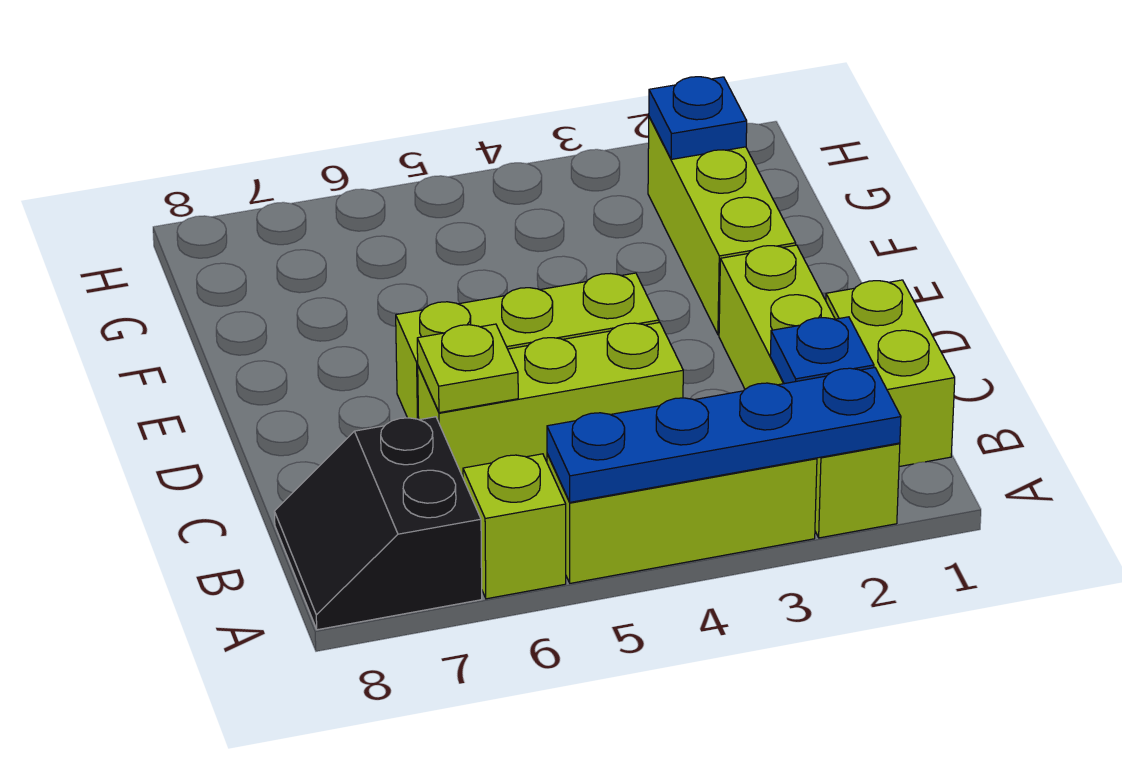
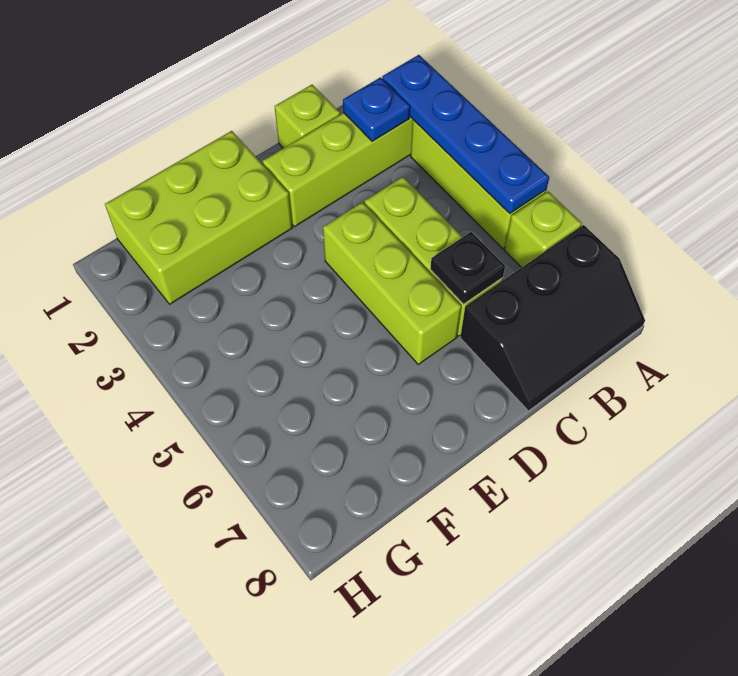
black slope A7:B8 level 1 top 7 -> black slope A7:C8 level 1 top 7
lime brick B1:C1 level 1 -> lime brick C1 level 1
lime plate C6 level 2 -> black plate C6 level 2
lime brick E2:G2 level 1 -> lime brick E1:G2 level 1
blue plate G2 level 2 -> none

